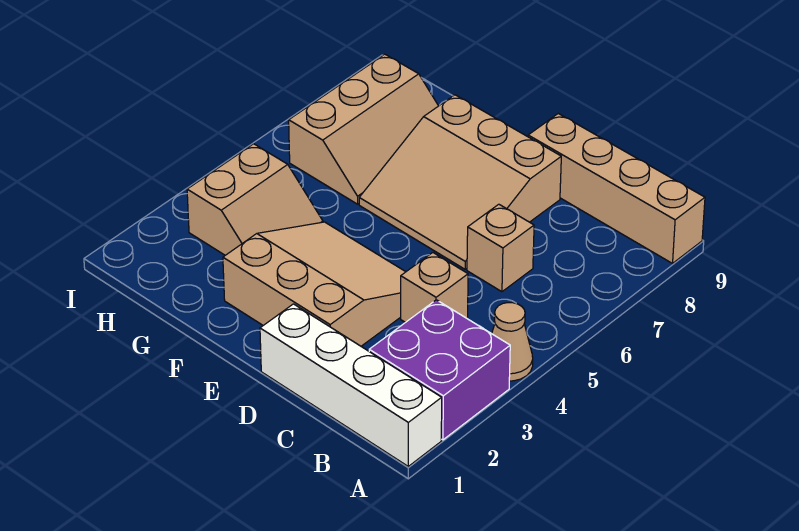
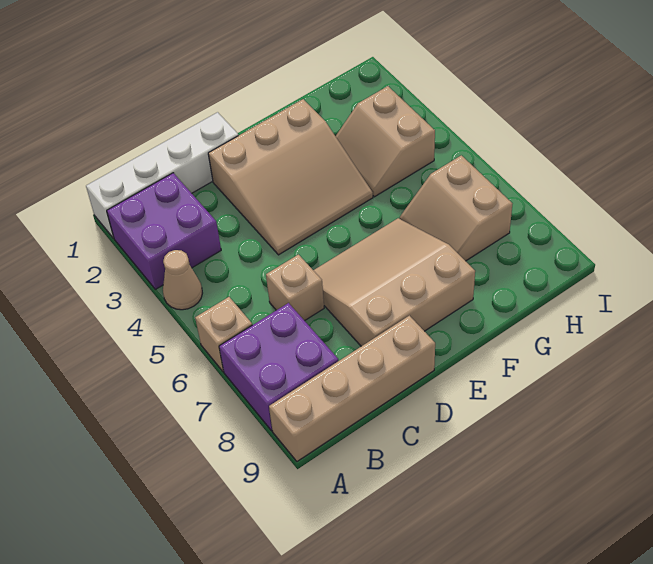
none -> purple brick A7:B8 level 1
tan brick C4 level 1 -> tan brick A6 level 1
tan slope G6:H8 level 1 top H -> tan slope G6:H7 level 1 top H

